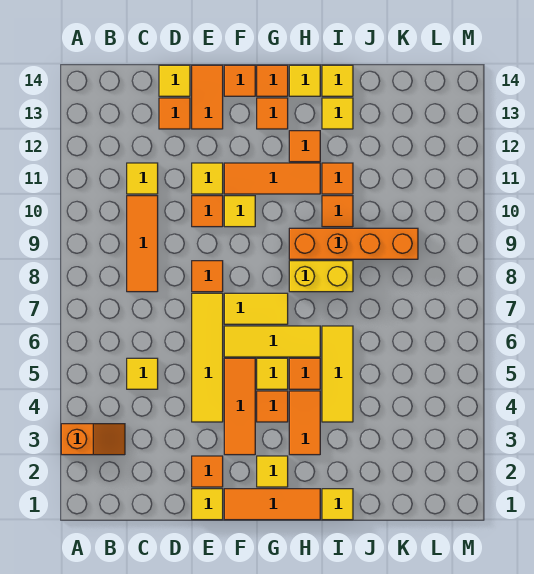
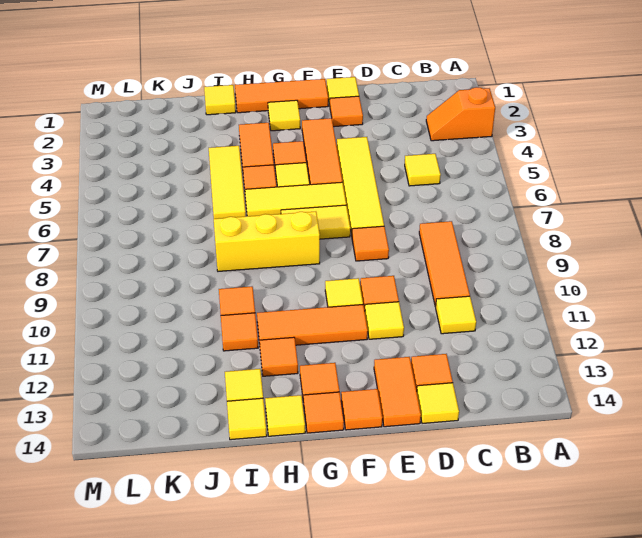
yellow brick H8:I8 level 1 -> yellow brick G8:I8 level 1
orange brick H9:K9 level 1 -> none

